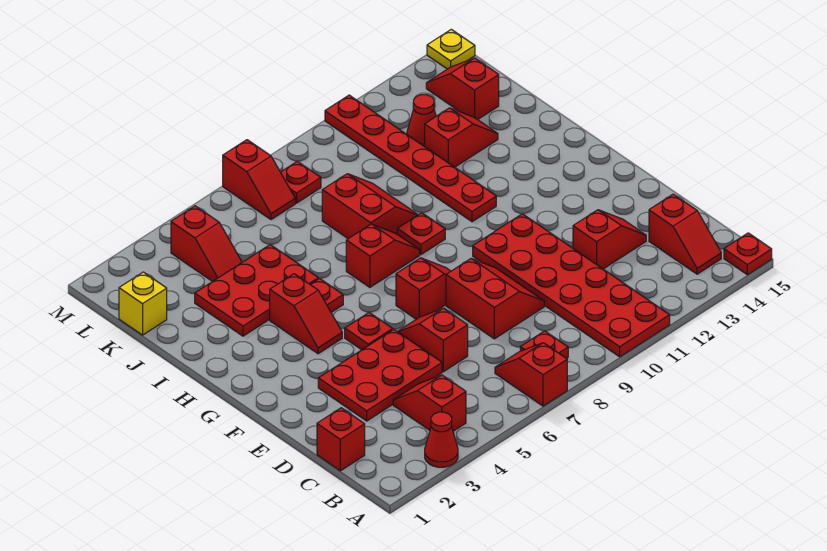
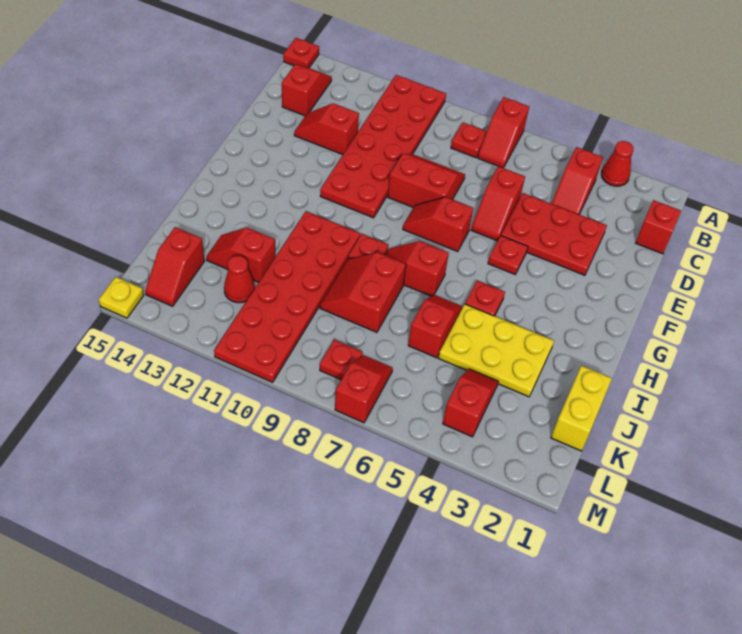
red slope D8:E9 level 1 top 8 -> red slope D8:E9 level 1 top E
red slope G4:H4 level 1 top H -> red slope I6:J6 level 1 top J
red plate H11:M11 level 1 -> red plate H10:M11 level 1
red plate I3:J5 level 1 -> yellow plate I3:J5 level 1
yellow brick K1 level 1 -> yellow brick J1:K1 level 1

